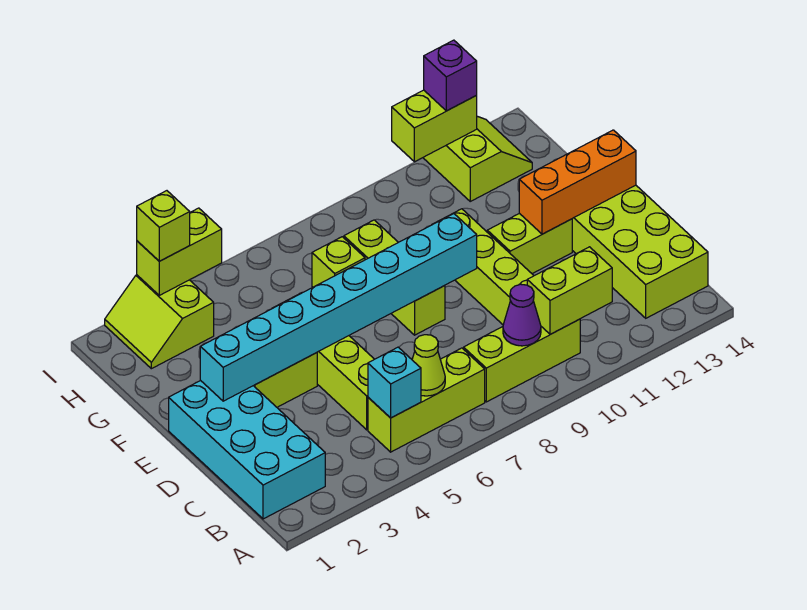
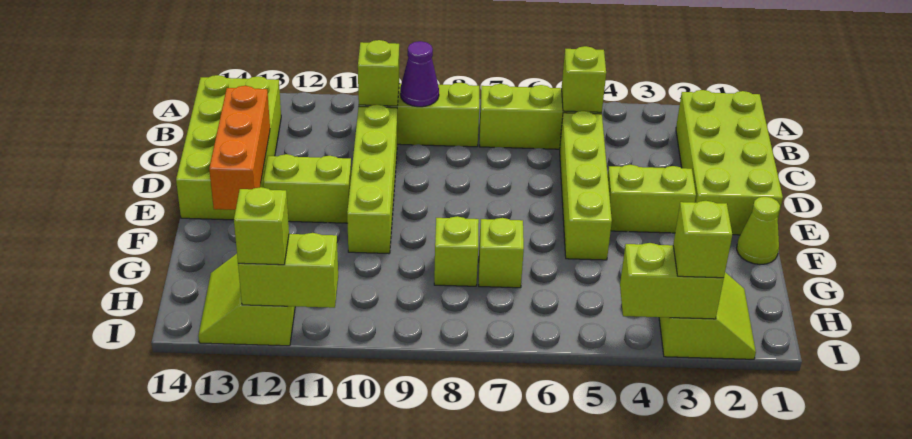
cyan brick B1:E2 level 1 -> lime brick B1:E2 level 1
cyan brick B5 level 2 -> lime brick B5 level 2
lime cone B6 level 2 -> lime cone F1 level 1
lime brick B10:B11 level 2 -> lime brick B10 level 2
cyan brick E2:E9 level 2 -> none
lime brick E8:G8 level 1 -> lime brick G8 level 1
orange brick E12:E14 level 2 -> orange brick D13:F13 level 2
purple brick I12 level 3 -> lime brick I12 level 3

